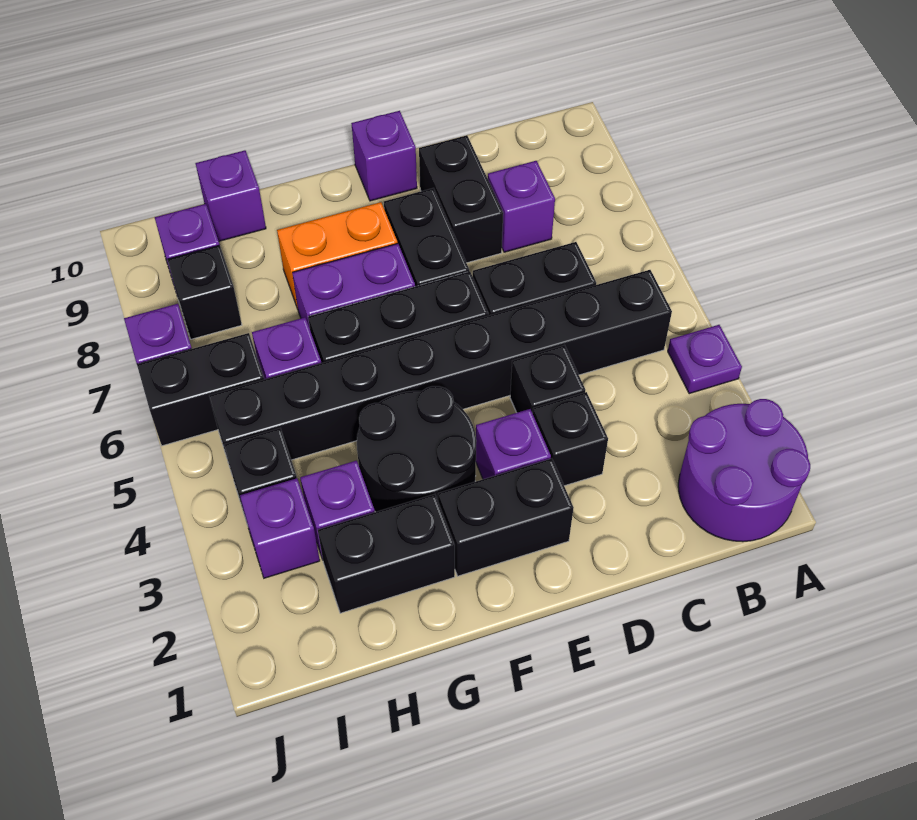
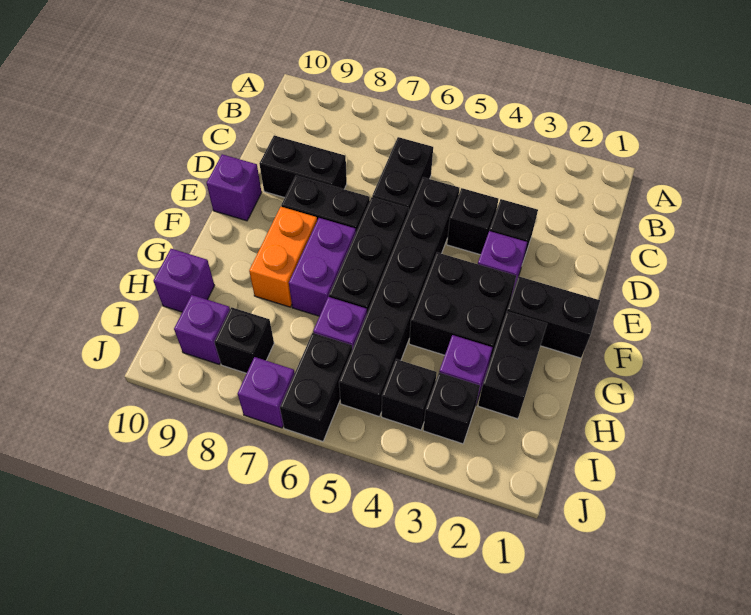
purple round brick A1:B2 level 1 -> none
purple plate A4 level 1 -> none
black brick B5:I5 level 1 -> black brick D5:I5 level 1
purple brick C8 level 1 -> none
black brick E2:F2 level 1 -> black brick F1:F2 level 1
black round brick F3:G4 level 1 -> black brick F3:G4 level 1
purple brick I3 level 1 -> black brick I3 level 1

